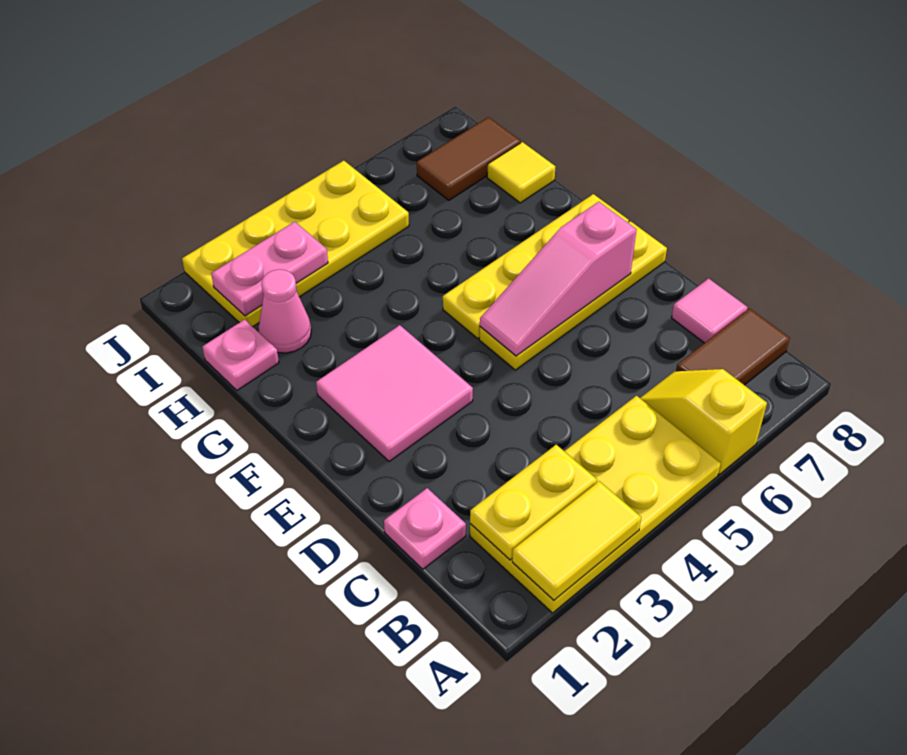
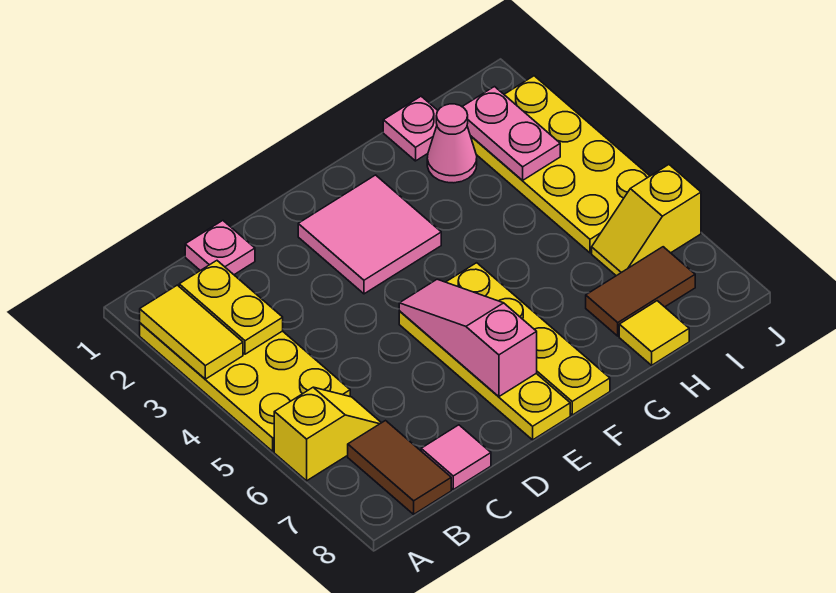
none -> yellow slope I6:J6 level 1 top J
brown tile I7:I8 level 1 -> brown tile H7:I7 level 1

